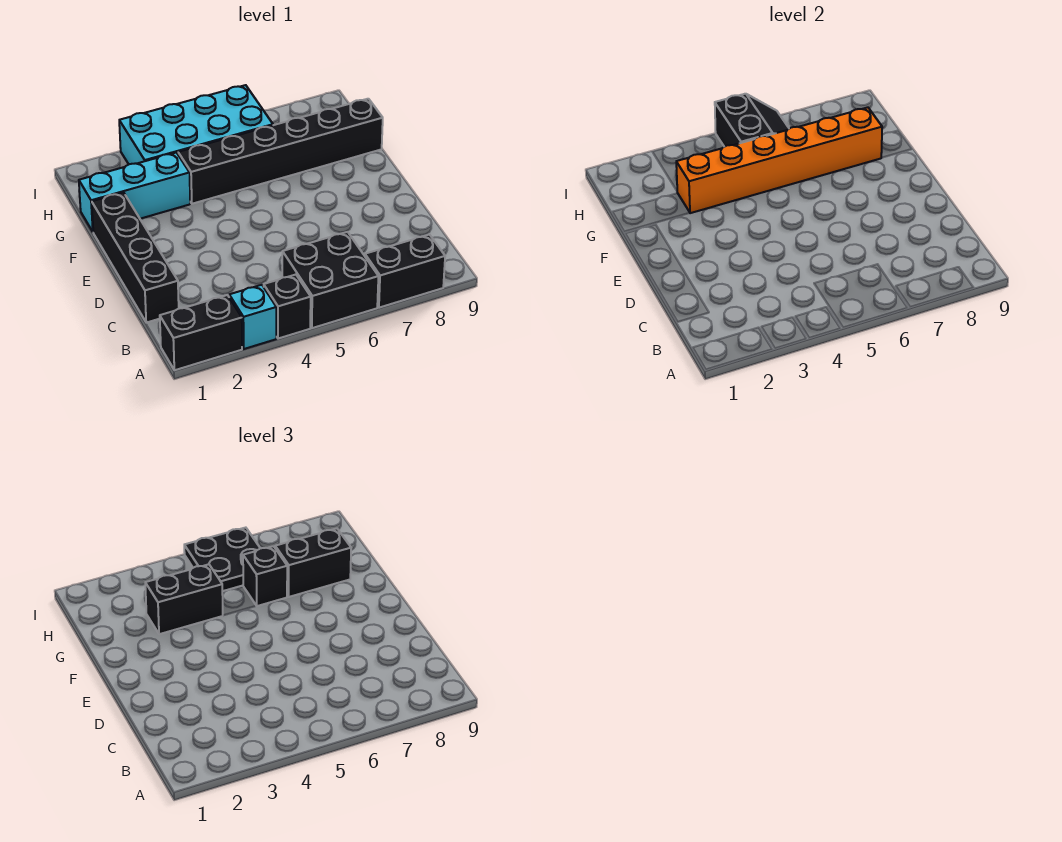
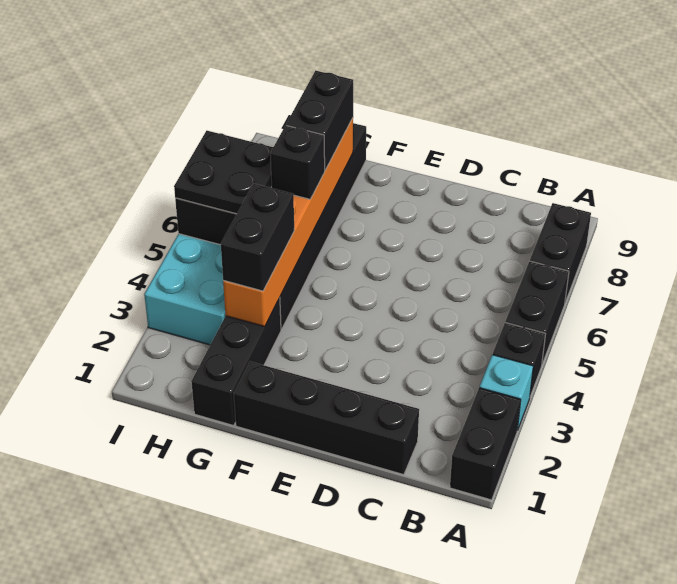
black brick A5:B6 level 1 -> black brick A5:A6 level 1
cyan brick G1:G3 level 1 -> black brick G1:G3 level 1

